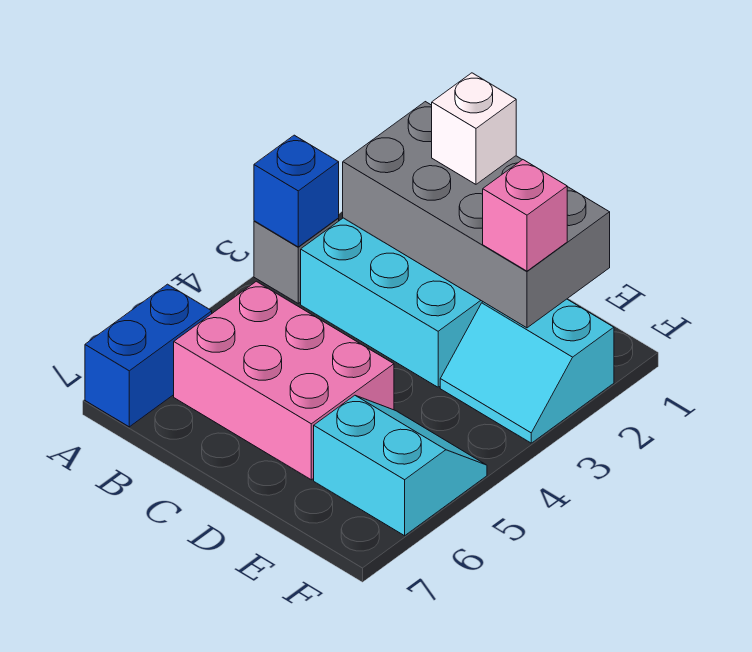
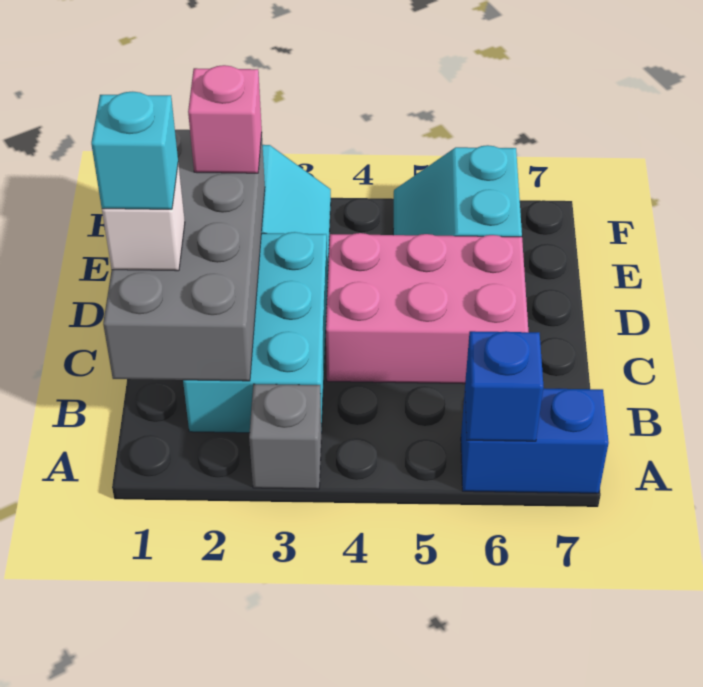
blue brick A3 level 2 -> blue brick A6 level 2
pink brick B5:D6 level 1 -> pink brick C4:D6 level 1
none -> cyan brick C1 level 4

